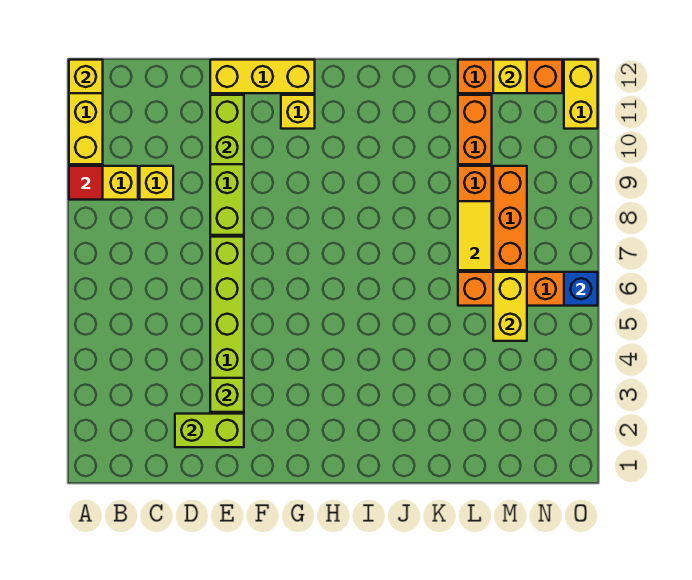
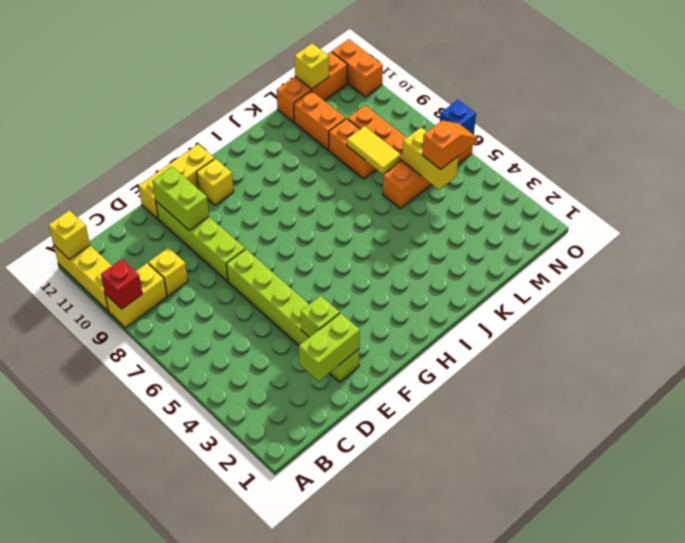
red tile A9 level 2 -> red brick A9 level 2
none -> orange slope M5:N5 level 3 top M
yellow brick O11:O12 level 1 -> orange brick O11:O12 level 1

